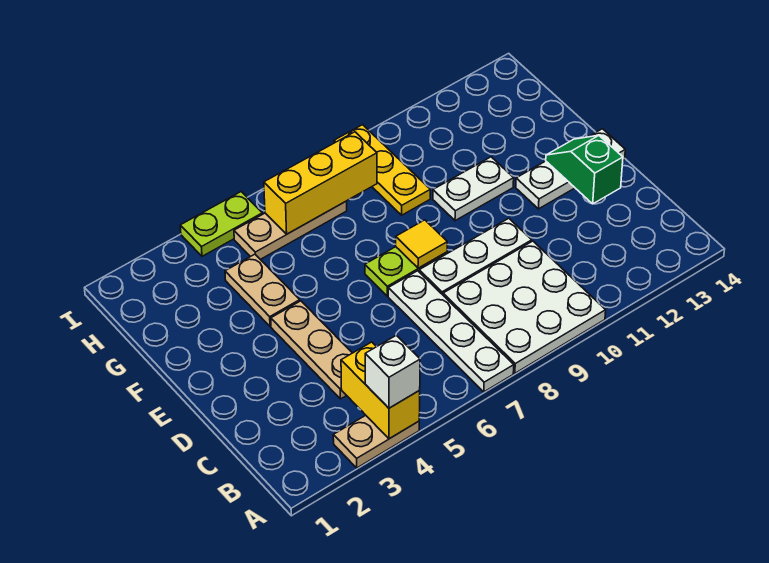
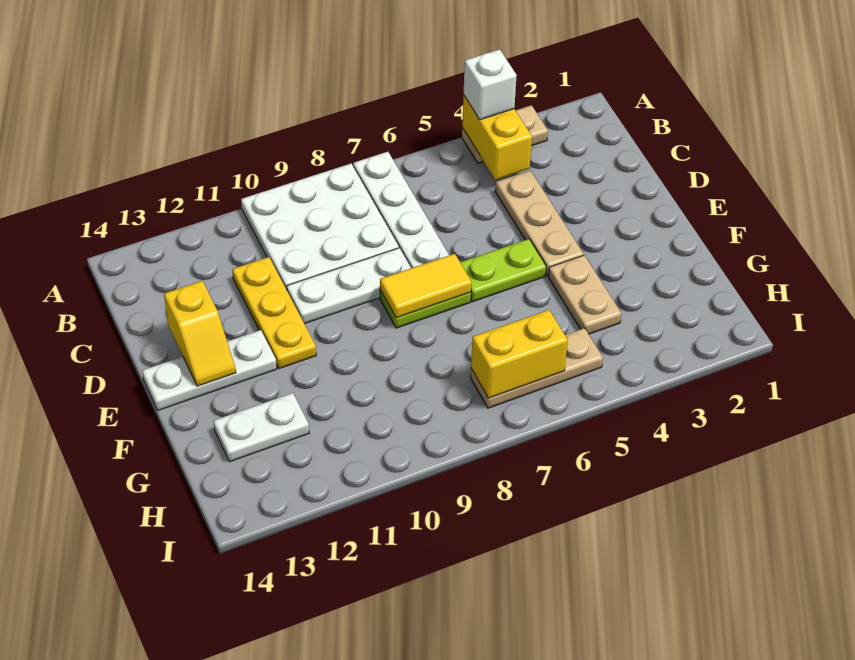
green slope D13:E13 level 2 top D -> yellow slope D13:E13 level 2 top D
yellow tile E8 level 2 -> yellow tile E7:E8 level 2
white plate F10:F11 level 1 -> white plate G12:G13 level 1
yellow plate G9:I9 level 1 -> yellow plate C11:E11 level 1
yellow brick H6:H8 level 2 -> yellow brick H6:H7 level 2
lime plate I4:I5 level 1 -> lime plate E5:E6 level 1

